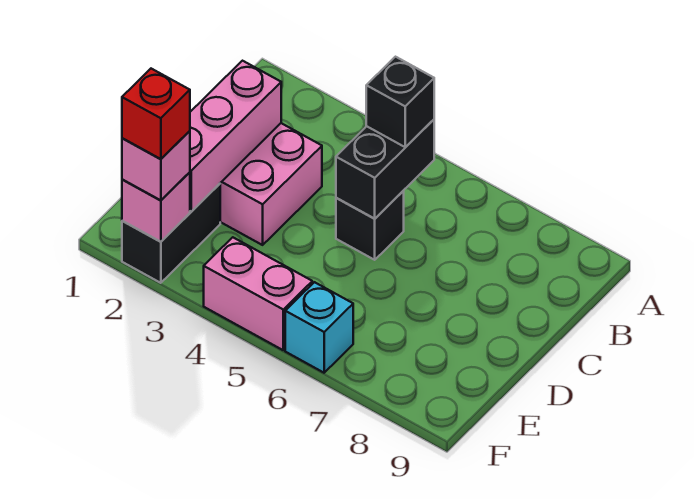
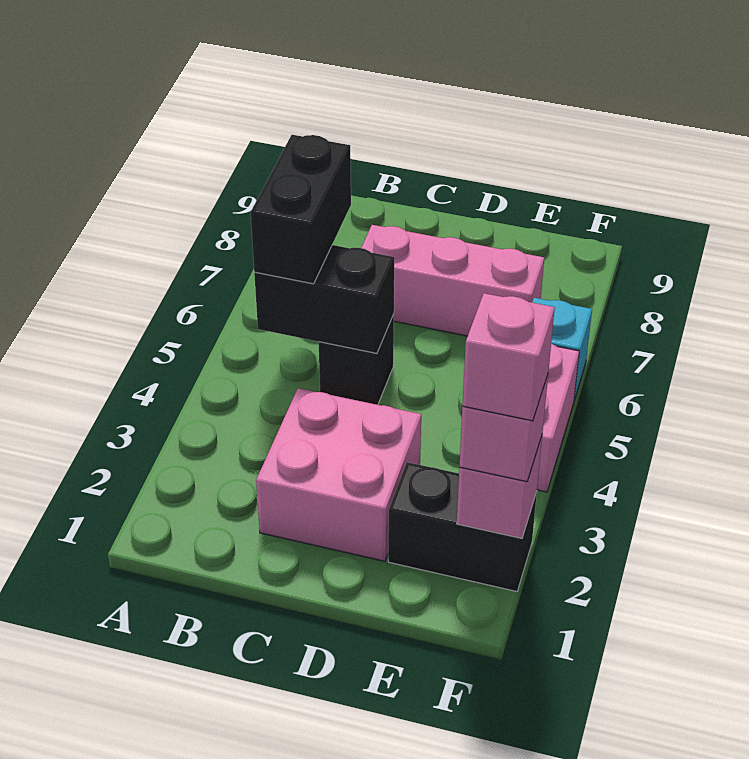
black brick B5 level 3 -> black brick B5:B6 level 3
pink brick C2:E2 level 2 -> pink brick C7:E7 level 1
red brick F2 level 4 -> pink brick F2 level 4

